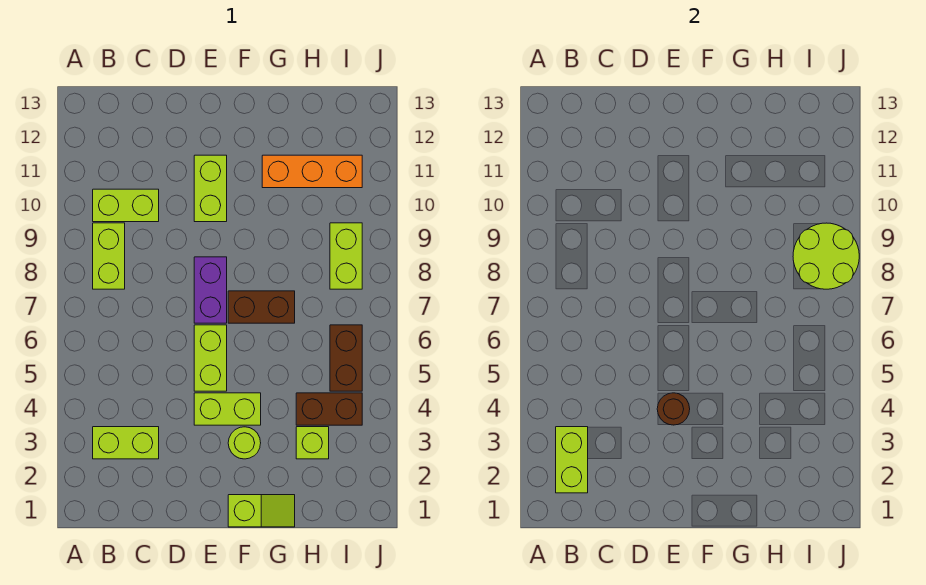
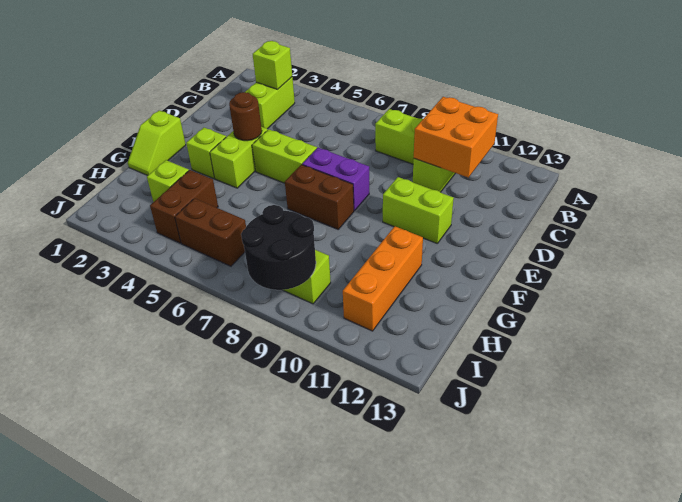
lime brick B2:B3 level 2 -> lime brick B3 level 2
none -> orange brick B10:C11 level 2
lime round brick F3 level 1 -> lime brick F3 level 1
brown brick F7:G7 level 1 -> brown brick F7:F8 level 1
lime round brick I8:J9 level 2 -> black round brick I8:J9 level 2

